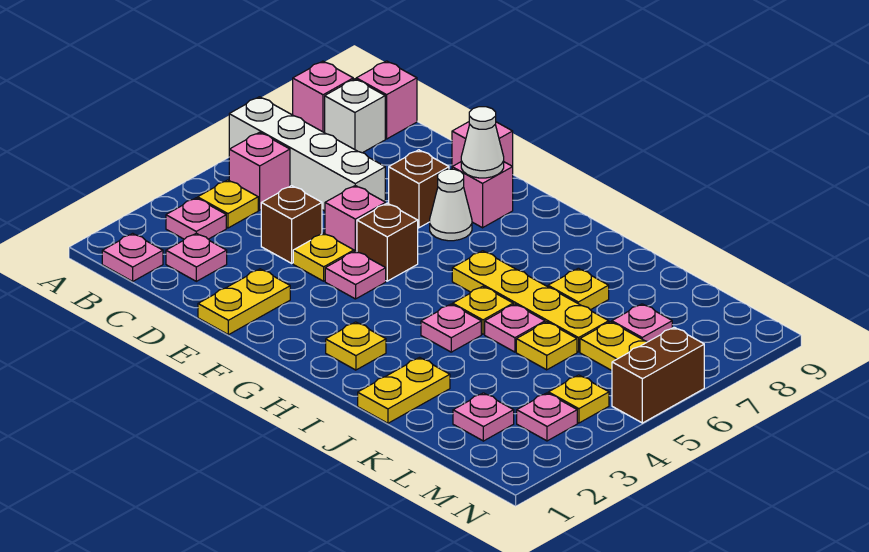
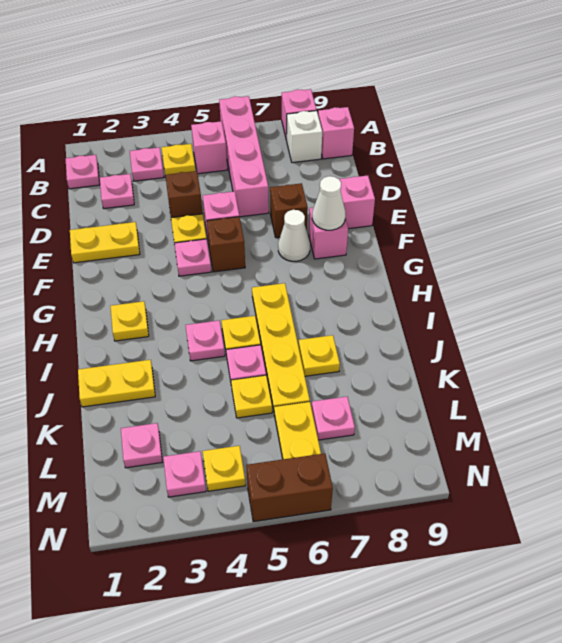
white brick A6:D6 level 1 -> pink brick A6:D6 level 1

